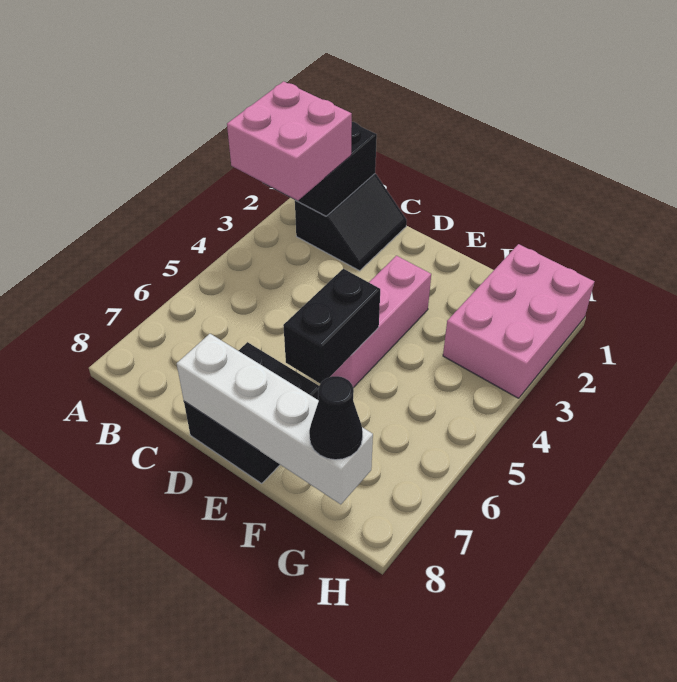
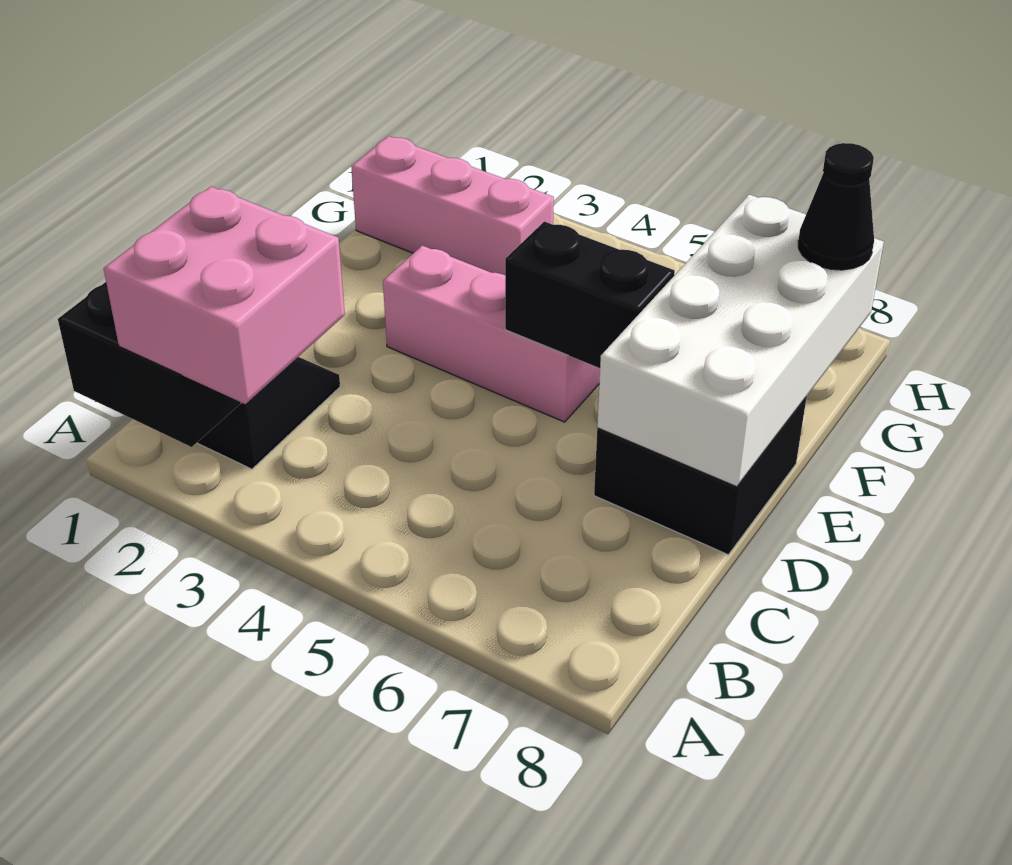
white brick D8:G8 level 2 -> white brick D7:G8 level 2
pink brick G1:H3 level 1 -> pink brick G1:G3 level 1

